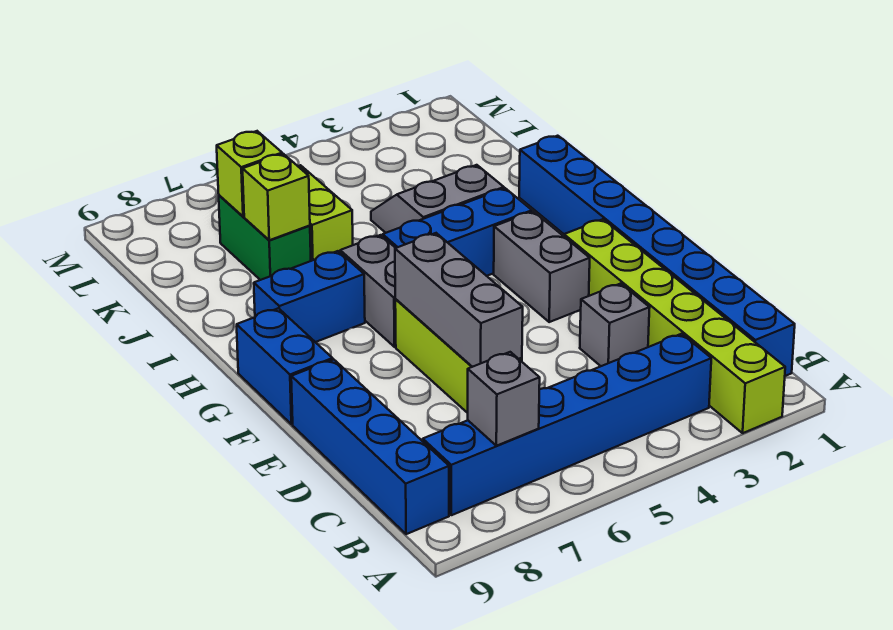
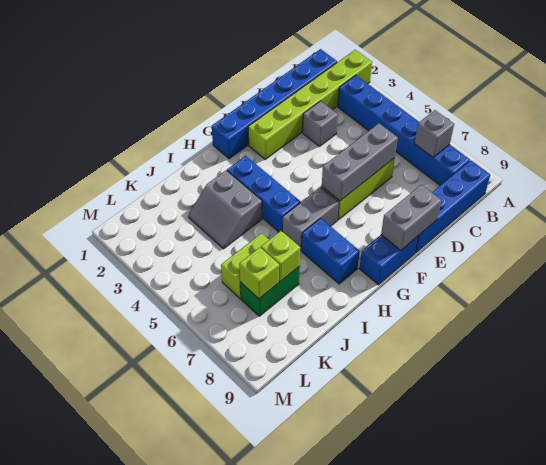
blue brick B1:I1 level 1 -> blue brick B1:G1 level 1
grey brick F3:G3 level 1 -> grey brick E9:F9 level 2

